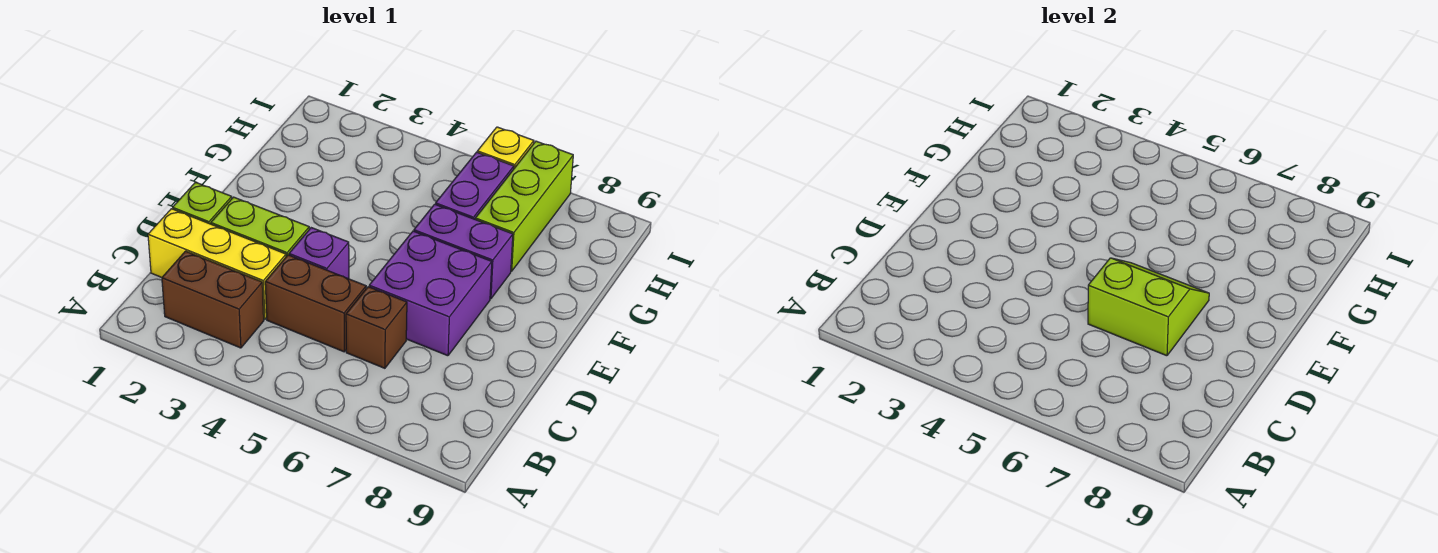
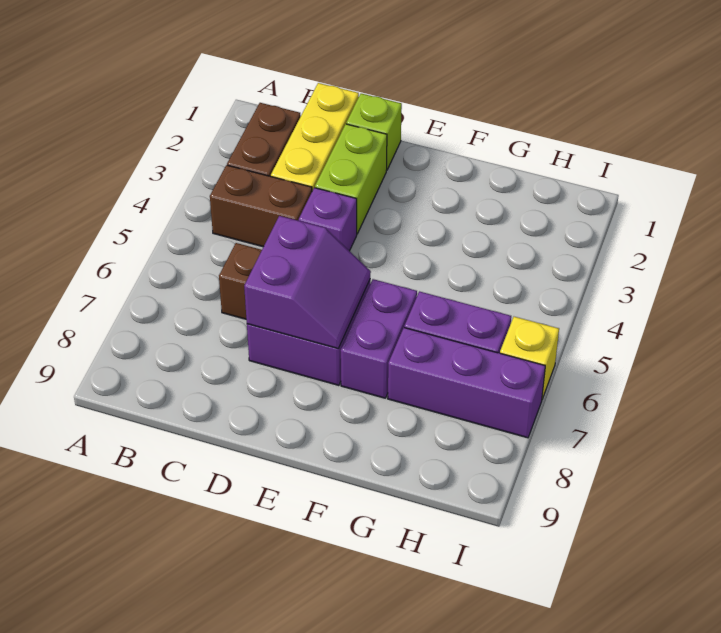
brown brick C4:C5 level 1 -> brown brick B4:C4 level 1
lime slope D6:E7 level 2 top D -> purple slope D6:E7 level 2 top D
lime brick G7:I7 level 1 -> purple brick G7:I7 level 1

